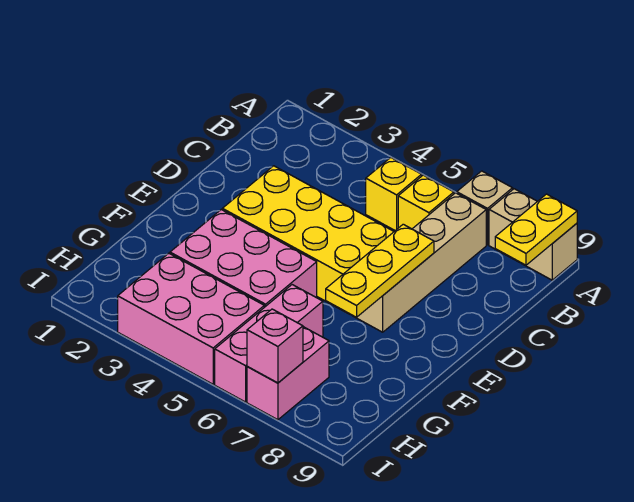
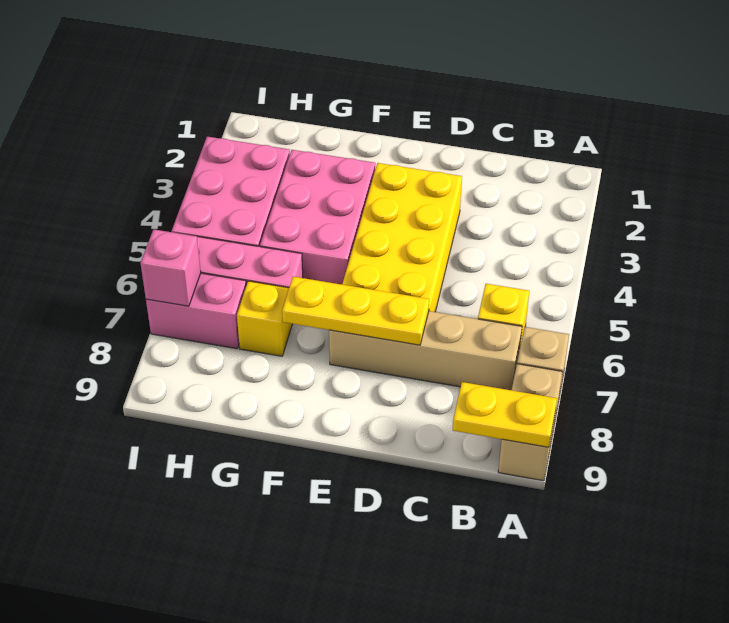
yellow brick B5 level 1 -> yellow brick G7 level 1

